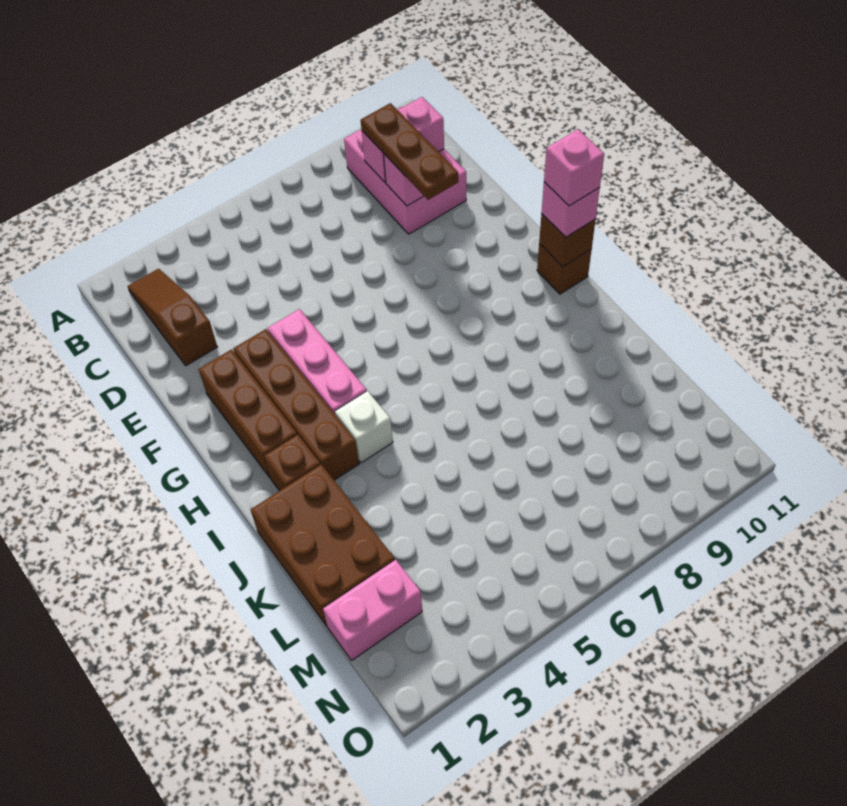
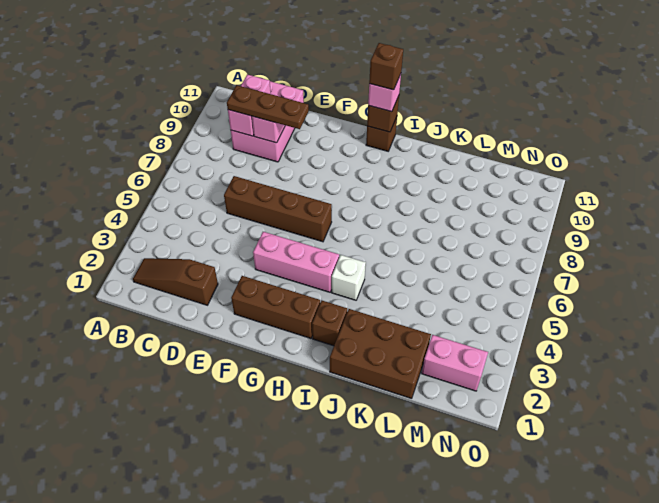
pink brick B9:D10 level 1 -> pink brick C9:D11 level 1
brown brick F3:I3 level 1 -> brown brick D6:G6 level 1
pink brick H11 level 4 -> brown brick H11 level 4
pink brick M1:M2 level 1 -> pink brick M2:N2 level 1

